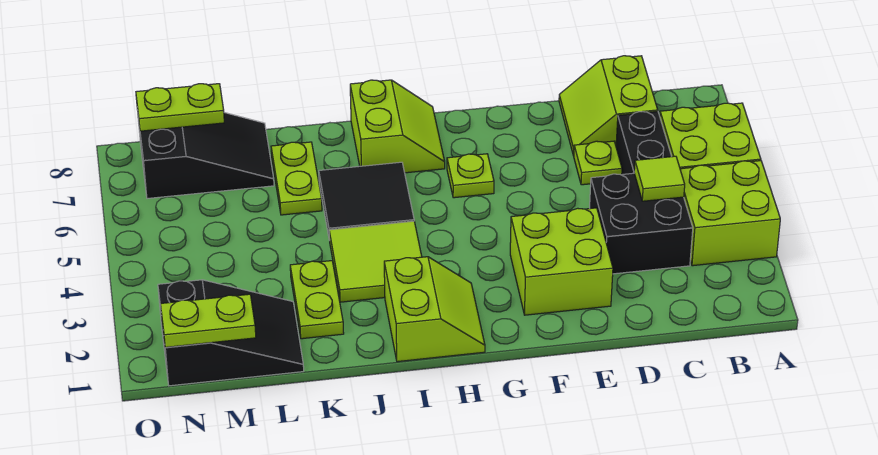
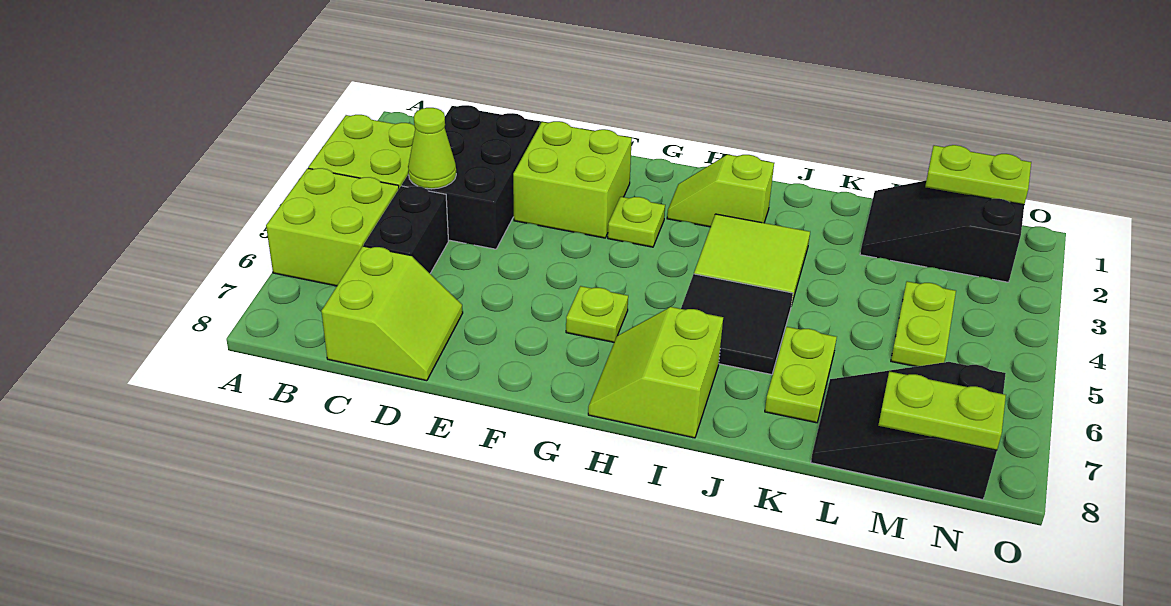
black brick C3:D4 level 1 -> black brick C2:D4 level 1
lime tile C4 level 2 -> lime cone C4 level 2
lime plate D6 level 1 -> lime plate G3 level 1
lime slope H1:I2 level 1 top I -> lime slope H2:I2 level 1 top I
lime plate K2:K3 level 1 -> lime plate M4:M5 level 1

